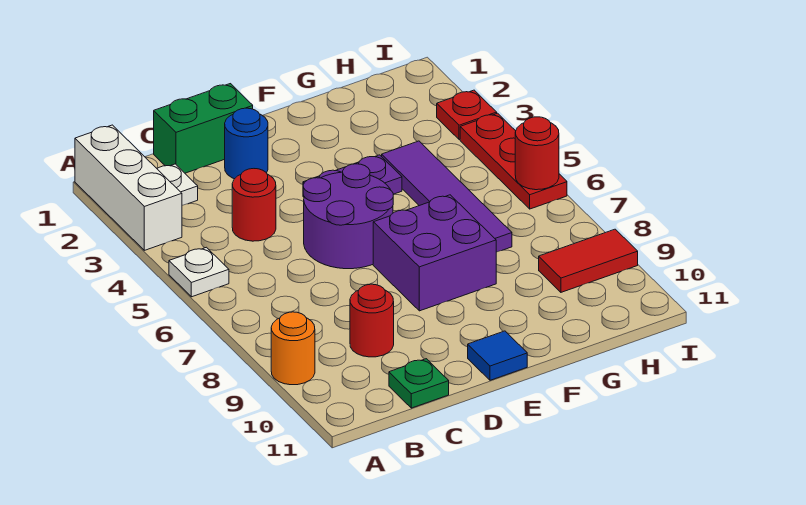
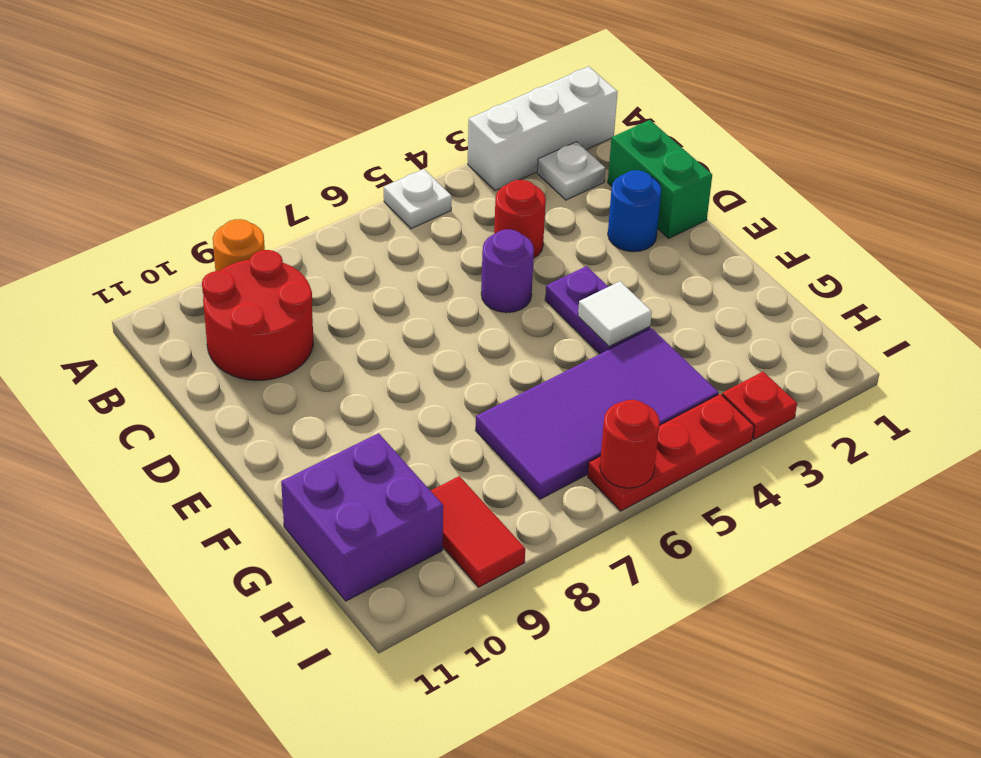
red round brick C9 level 1 -> red round brick B9:C10 level 1
green plate C11 level 1 -> none
purple round brick D5:E6 level 1 -> purple round brick D5 level 1
purple brick E7:F8 level 1 -> purple brick G10:H11 level 1
blue tile E11 level 1 -> none
none -> white tile F4 level 2
purple tile G4:G7 level 1 -> purple tile G4:H7 level 1

